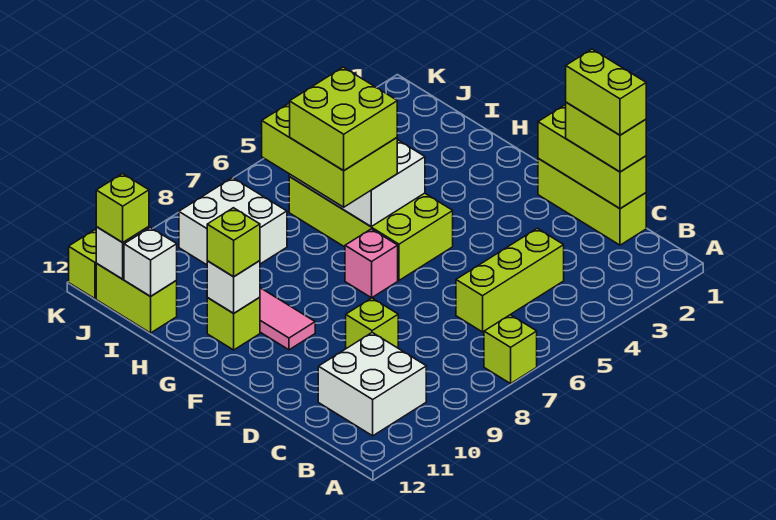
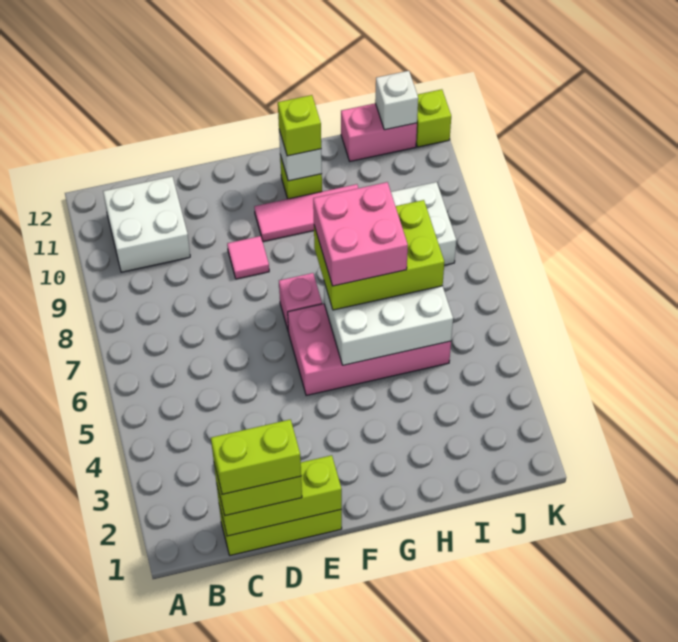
lime brick A7 level 1 -> none
lime brick C4:C6 level 1 -> none
lime brick D9 level 1 -> none
none -> pink tile E9 level 1
lime brick F5:I6 level 1 -> pink brick F5:I6 level 1
lime brick G6:H7 level 4 -> pink brick G6:H7 level 4
lime brick I12:J12 level 1 -> pink brick I12:J12 level 1
white brick I12 level 2 -> none
lime brick J12 level 3 -> none

